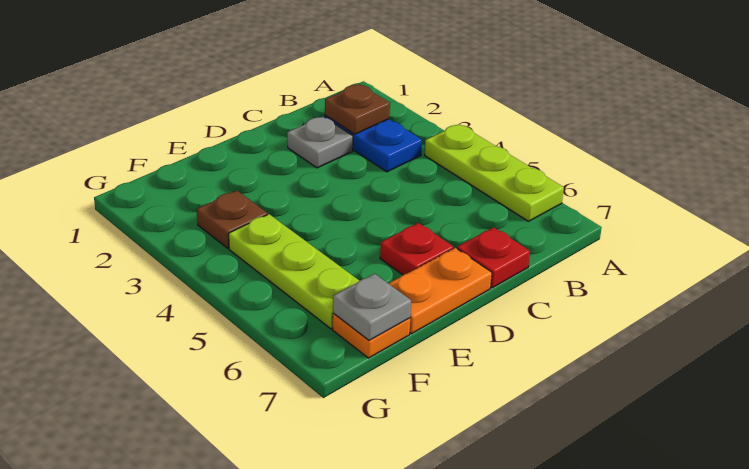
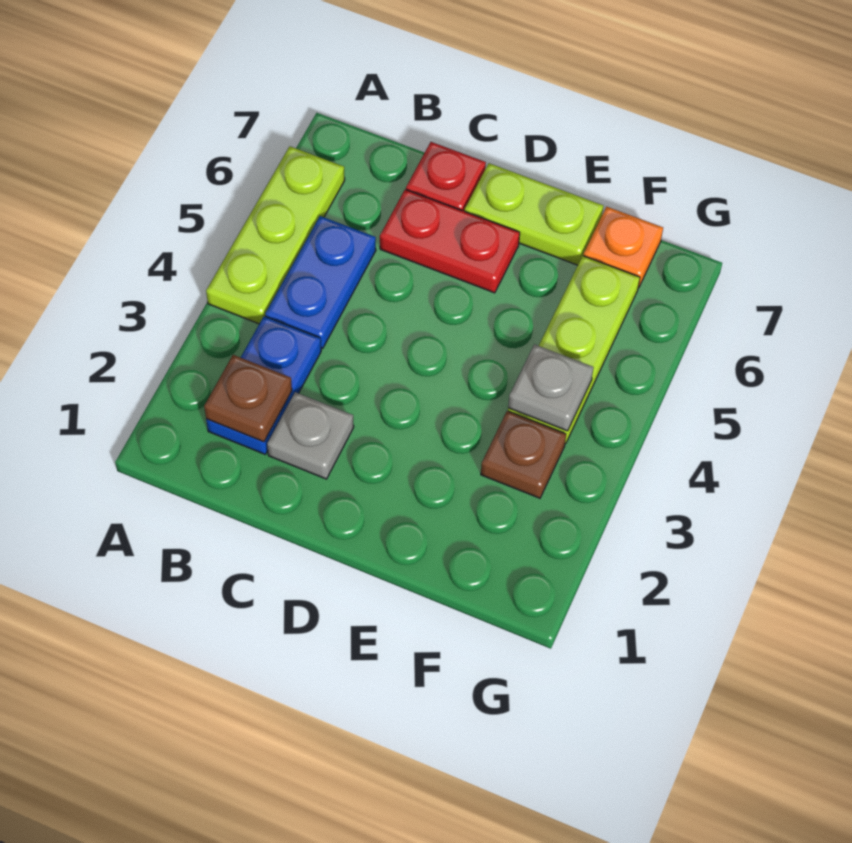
none -> blue plate B4:B5 level 1
red plate D6 level 1 -> red plate C6:D6 level 1
orange plate D7:E7 level 1 -> lime plate D7:E7 level 1
grey plate F7 level 2 -> grey plate F4 level 2

